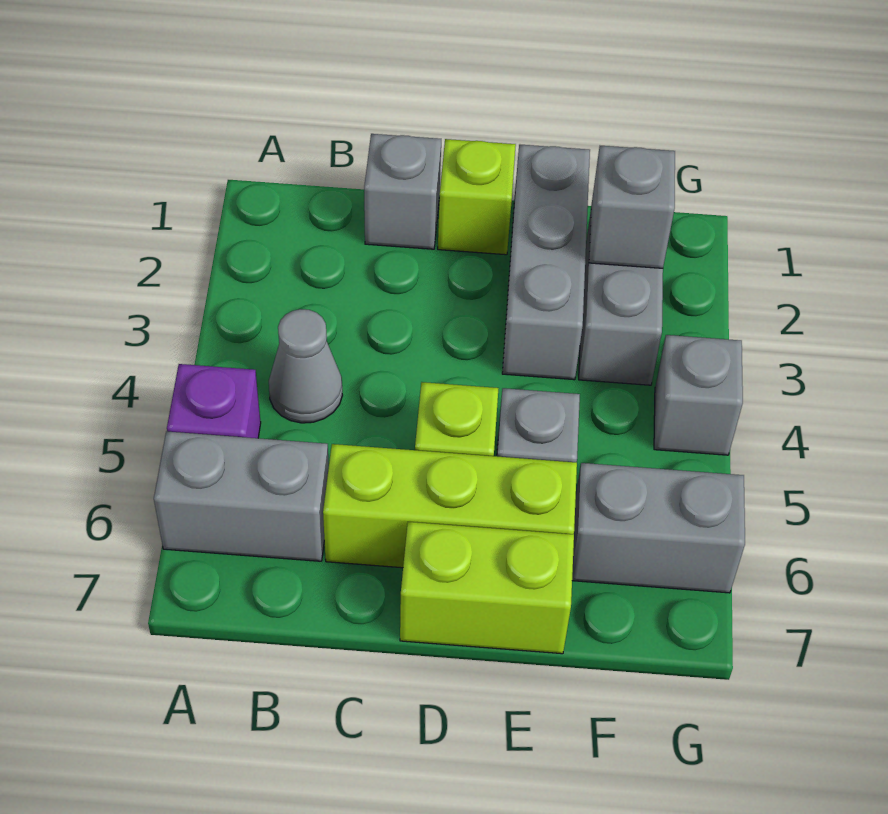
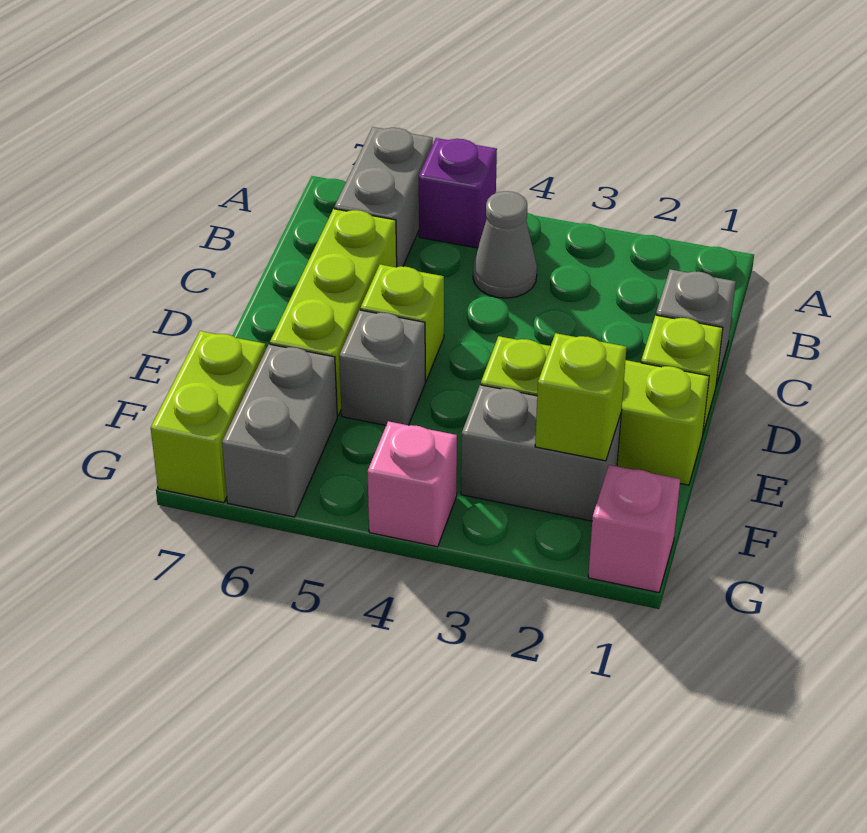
lime brick D7:E7 level 1 -> lime brick F7:G7 level 1
grey brick E1:E3 level 1 -> lime brick E1:E3 level 1
grey brick F2 level 2 -> lime brick F2 level 2
none -> pink brick G1 level 1
grey brick G4 level 1 -> pink brick G4 level 1

